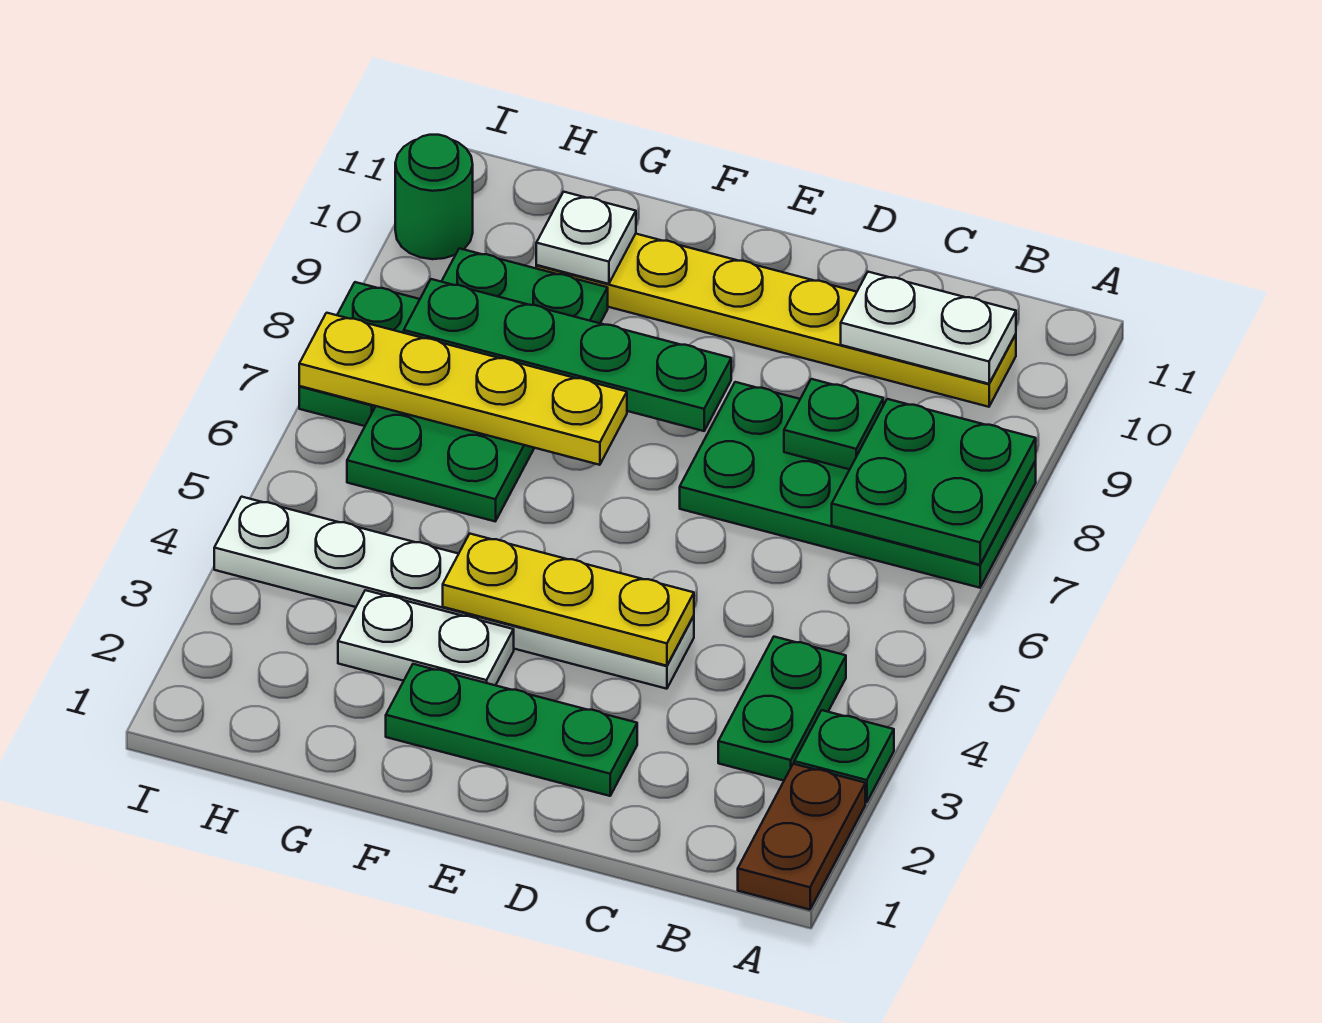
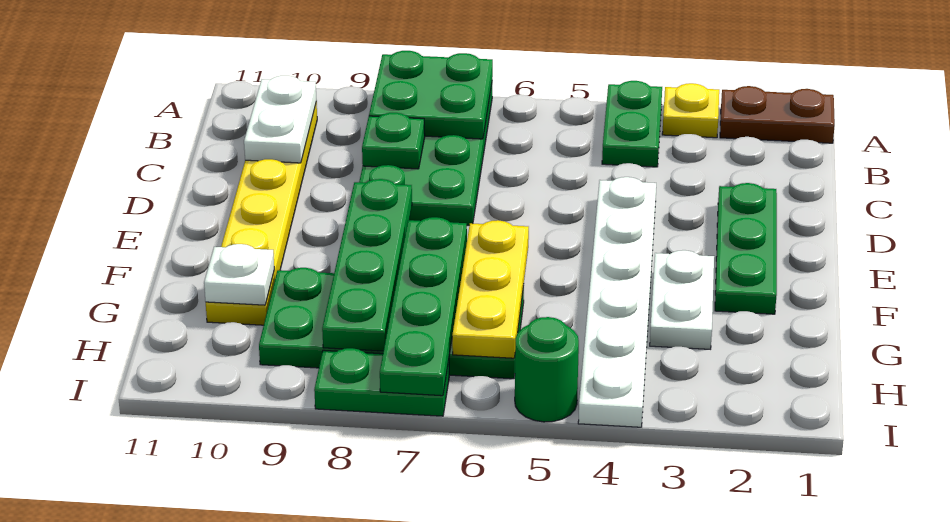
green plate A3 level 1 -> yellow plate A3 level 1
green plate B3:B4 level 1 -> green plate A4:B4 level 1
yellow plate D4:F4 level 2 -> yellow plate F6:H6 level 2
yellow plate F7:I7 level 2 -> green plate F7:I7 level 2
green round brick I10 level 1 -> green round brick I5 level 1

